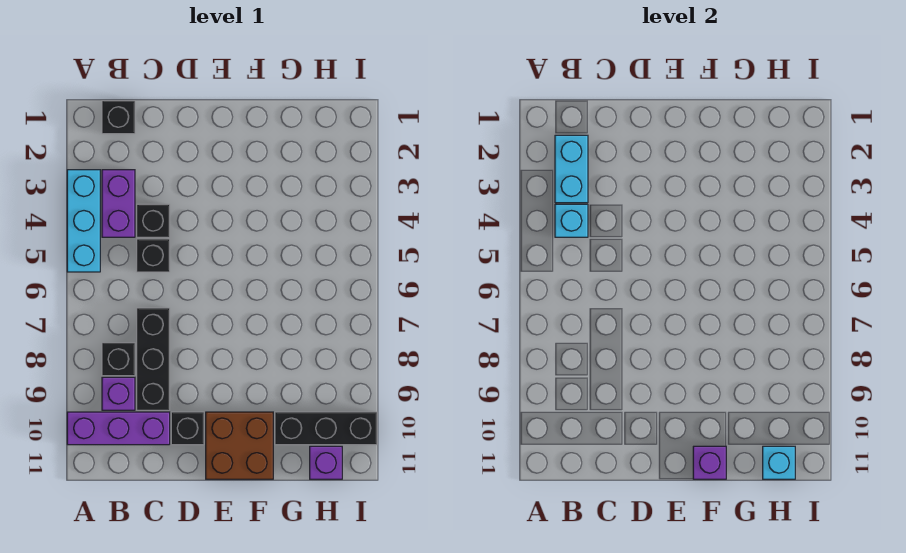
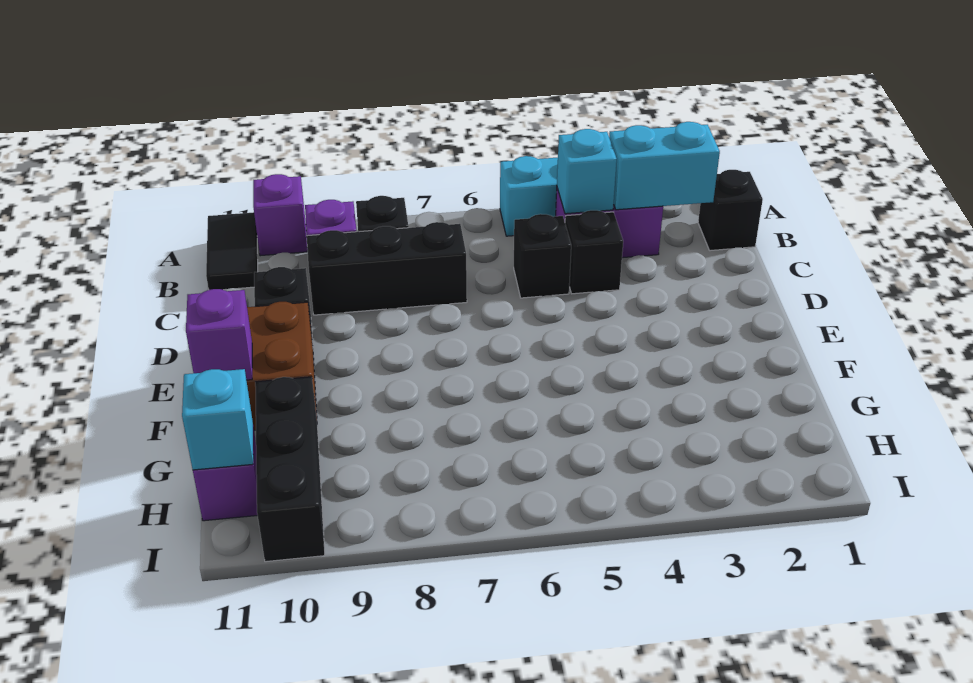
purple brick A10:C10 level 1 -> purple brick A10 level 1
none -> black tile A11:B11 level 1

